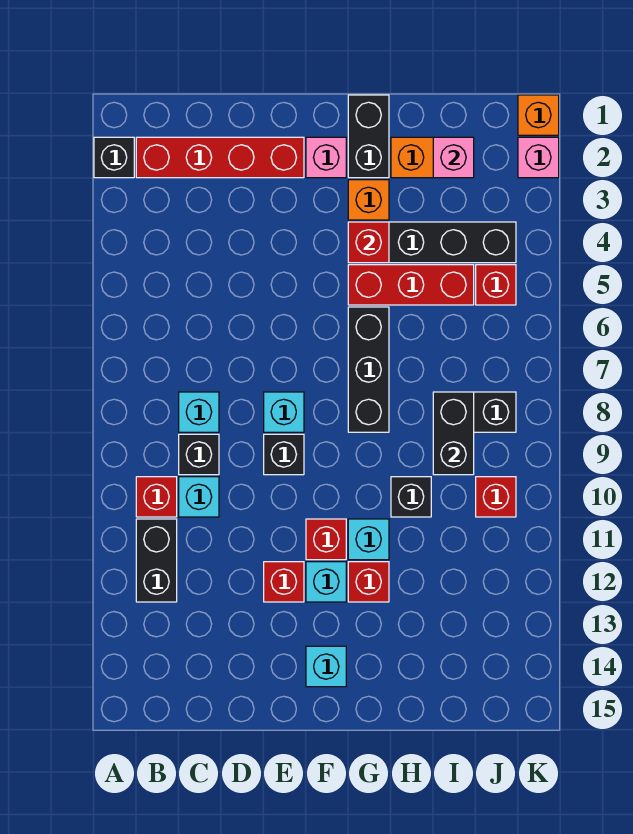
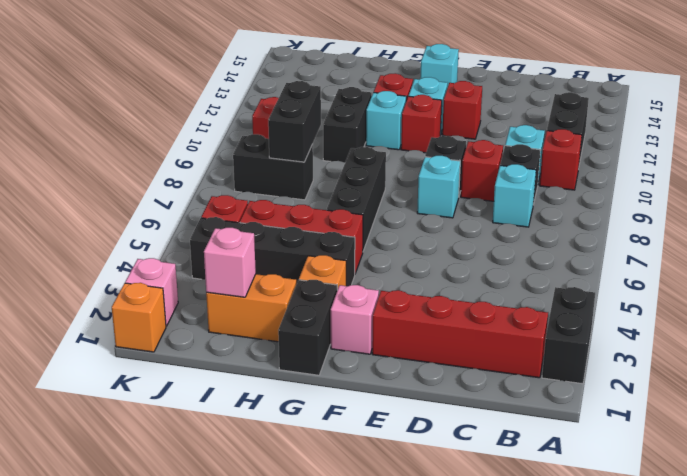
black brick A2 level 1 -> black brick A2:A3 level 1
red brick G4 level 2 -> red brick D9 level 1
black brick H10 level 1 -> black brick H10:H11 level 1

